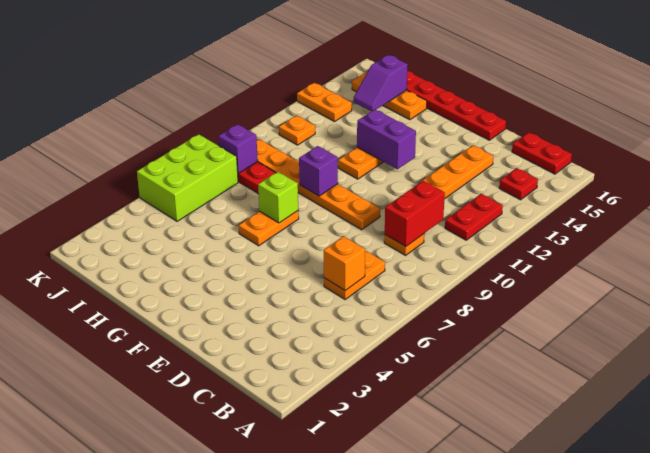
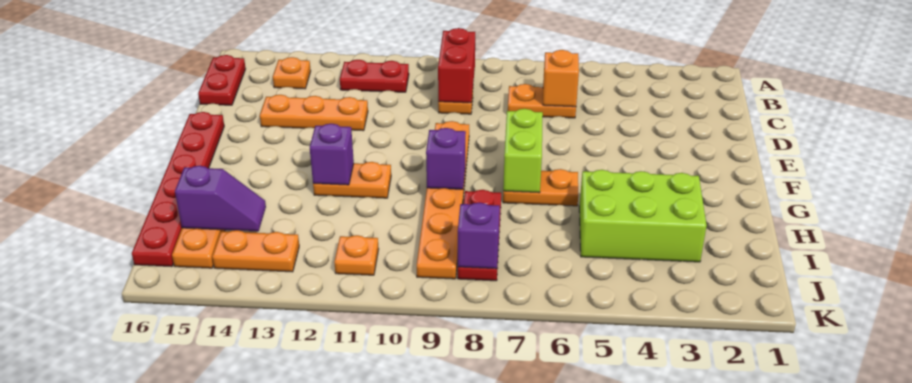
red plate B14 level 1 -> orange plate B14 level 1
red brick C9:C10 level 2 -> red brick B9:C9 level 2
purple brick F12:G12 level 2 -> purple brick G12 level 2
lime brick G7 level 2 -> lime brick F7:G7 level 2
lime brick J5:K7 level 1 -> lime brick H3:I5 level 1
orange plate J13:K13 level 1 -> orange plate J13:J14 level 1

